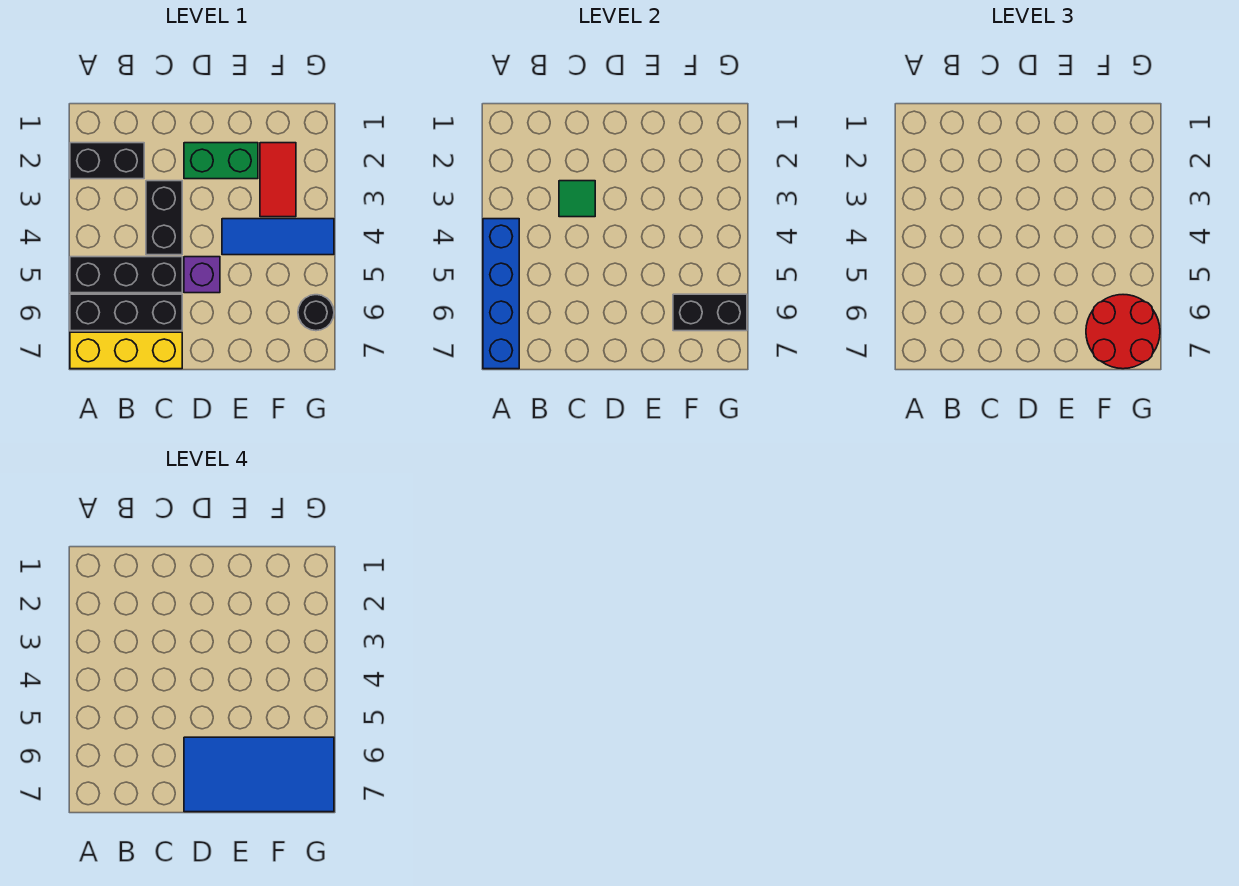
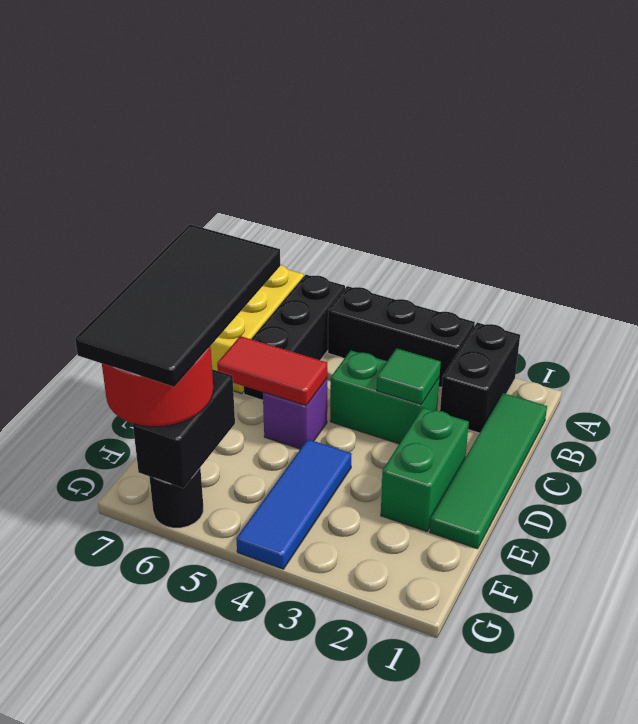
blue brick A4:A7 level 2 -> none
black brick A5:C5 level 1 -> black brick A3:A5 level 1
none -> green tile B1:E1 level 1
black brick C3:C4 level 1 -> green brick C3:C4 level 1
blue tile D6:G7 level 4 -> black tile D6:G7 level 4
red tile F2:F3 level 1 -> red tile D5:D6 level 2

